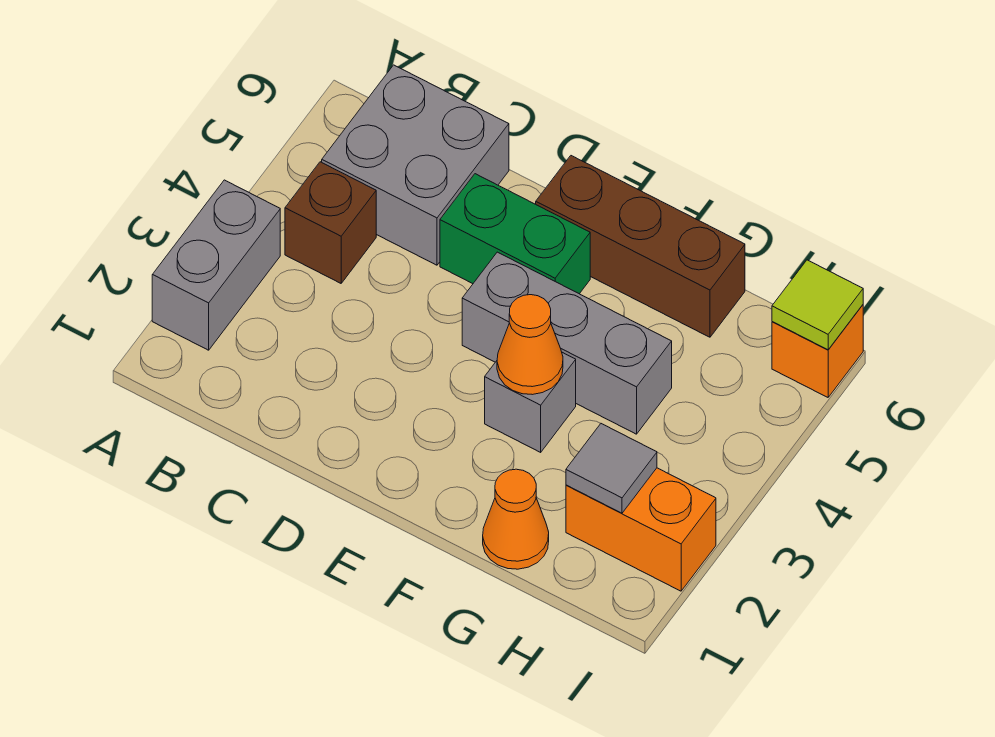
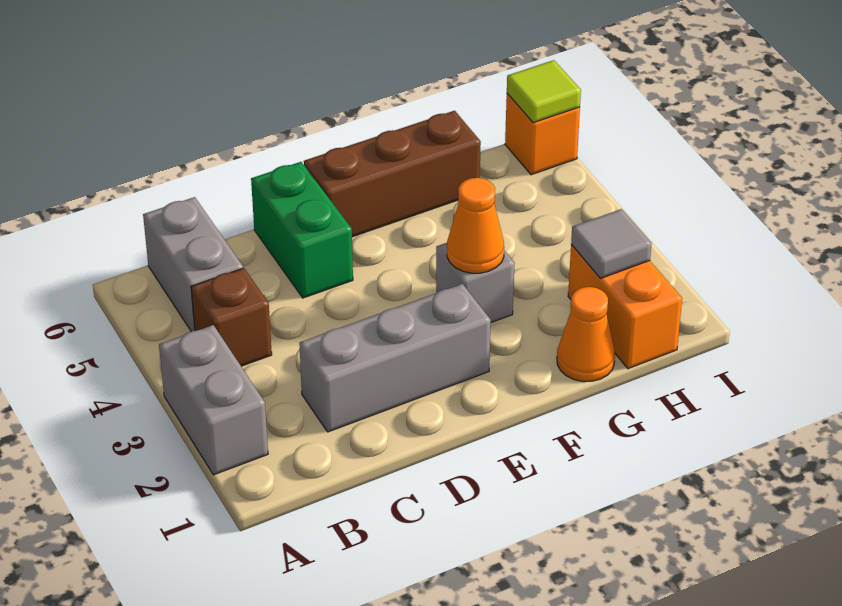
grey brick B5:C6 level 1 -> grey brick B5:B6 level 1
green brick D5:E5 level 1 -> green brick D5:D6 level 1
grey brick E4:G4 level 1 -> grey brick C2:E2 level 1
orange brick H2:I2 level 1 -> orange brick H1:H2 level 1

